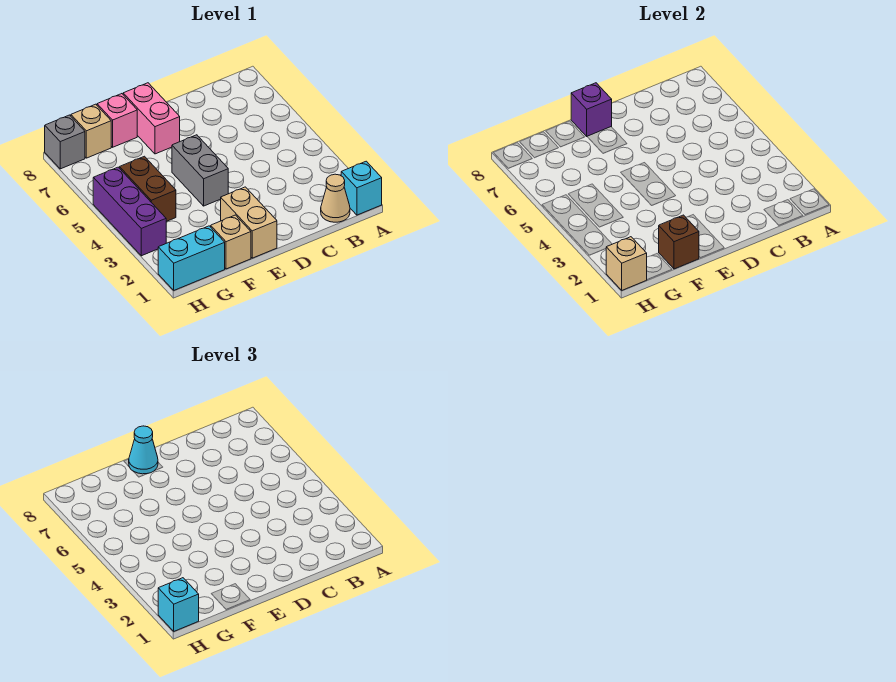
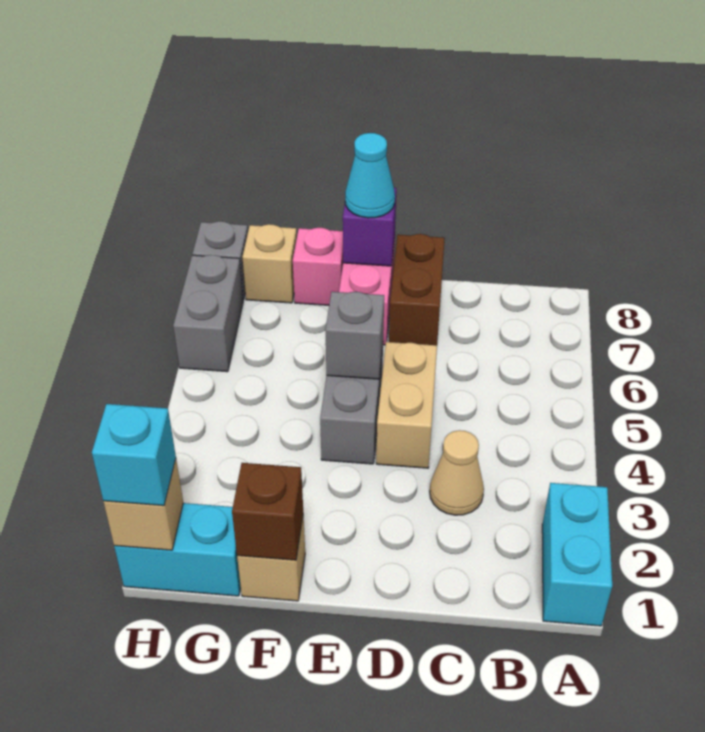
cyan brick A1 level 1 -> cyan brick A1:A2 level 1
tan cone B1 level 1 -> tan cone C3 level 1
tan brick E1:E2 level 1 -> tan brick D4:D5 level 1
none -> grey brick E5 level 2
brown brick G4:G5 level 1 -> brown brick D7:D8 level 1
purple brick H3:H5 level 1 -> none
none -> grey brick H6:H7 level 1

